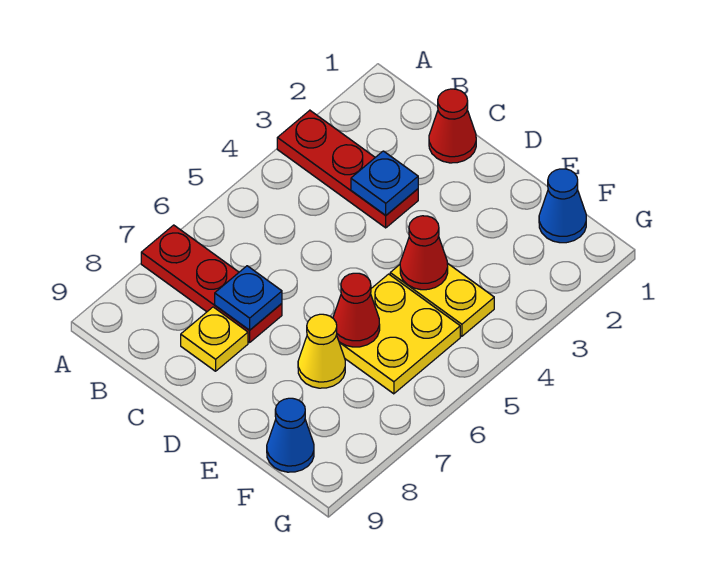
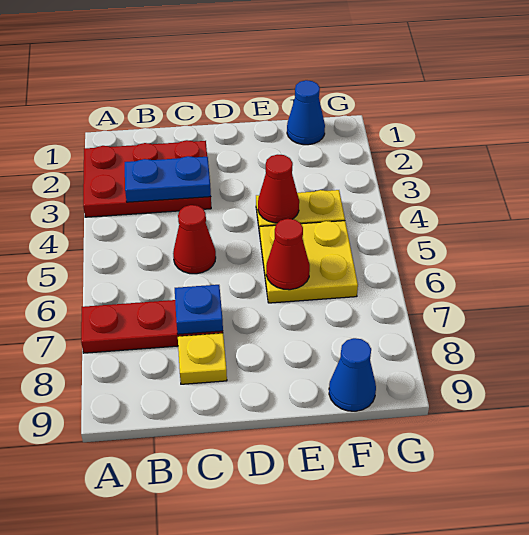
red plate A3:C3 level 1 -> red plate A2:C3 level 1
red cone C1 level 1 -> red cone C5 level 1
blue plate C3 level 2 -> blue plate B3:C3 level 2
yellow cone E7 level 1 -> none

